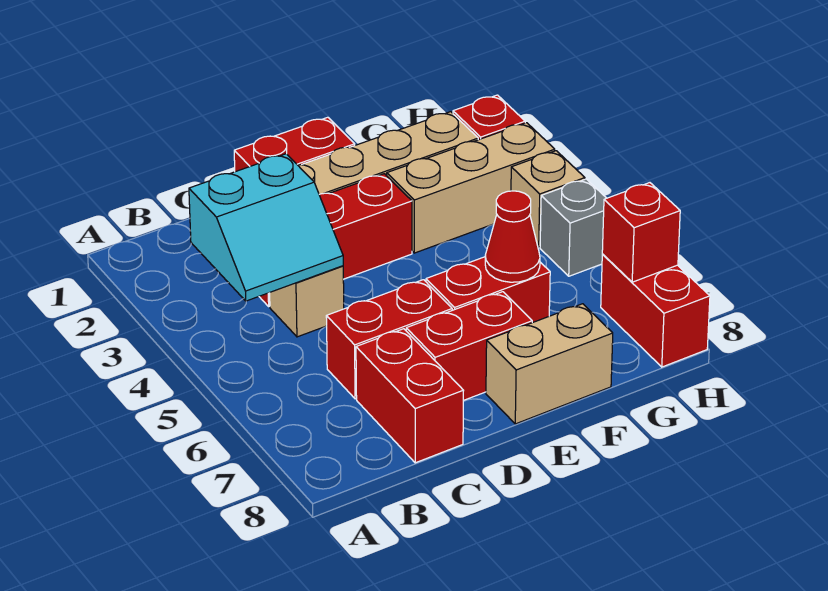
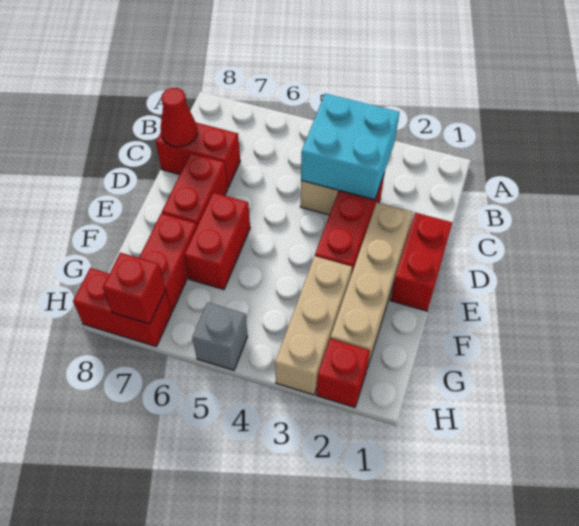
cyan slope B3:C4 level 2 top 3 -> cyan brick B3:C4 level 2
red brick C6:D6 level 1 -> red brick F7:G7 level 1
tan brick E8:F8 level 1 -> none
red cone F6 level 2 -> red cone C8 level 2
tan brick H4 level 1 -> none

